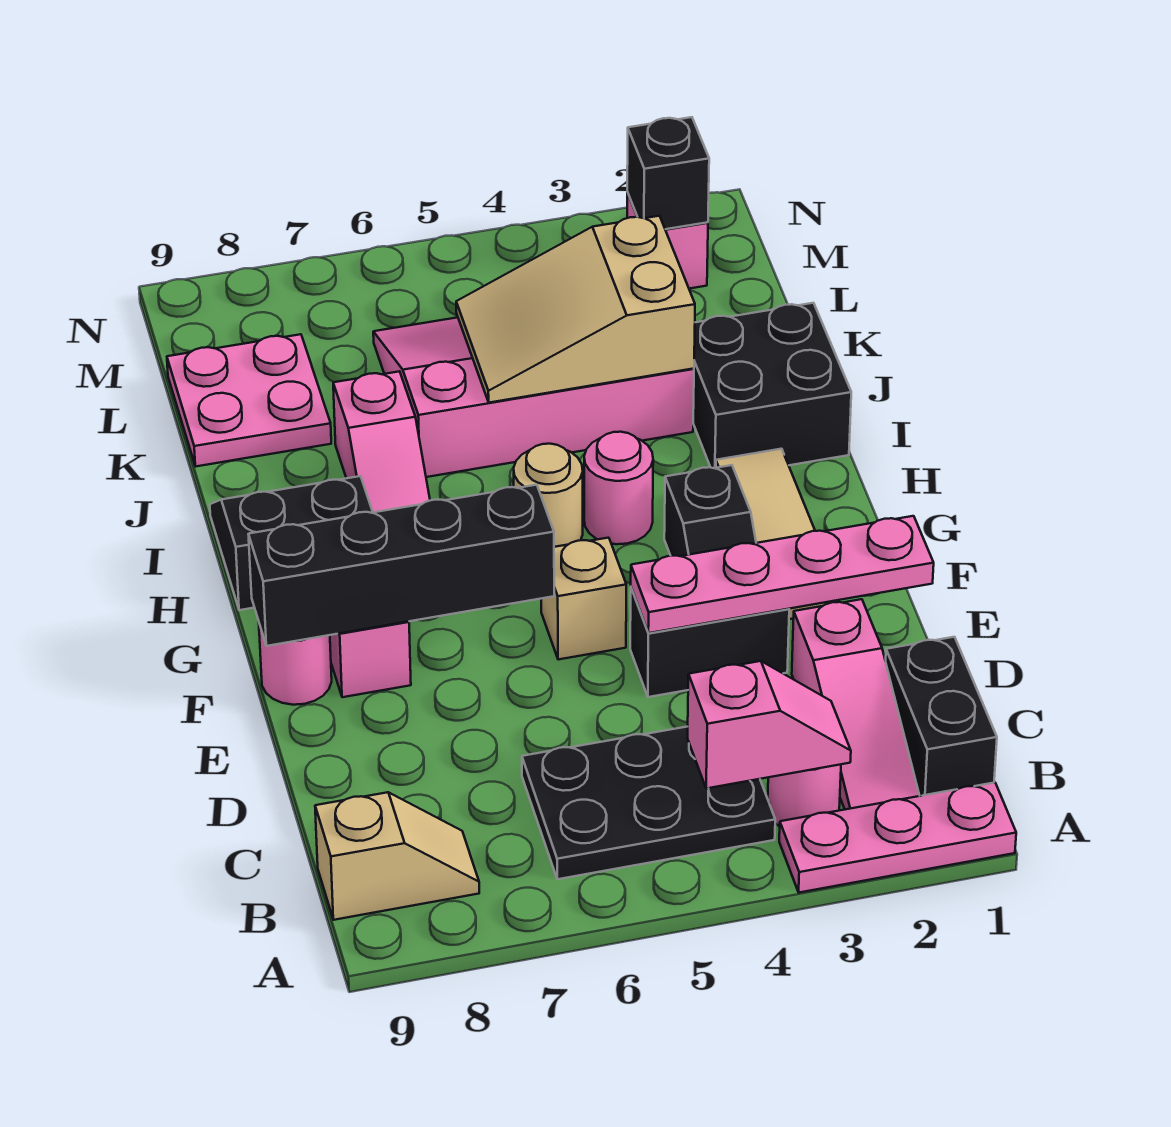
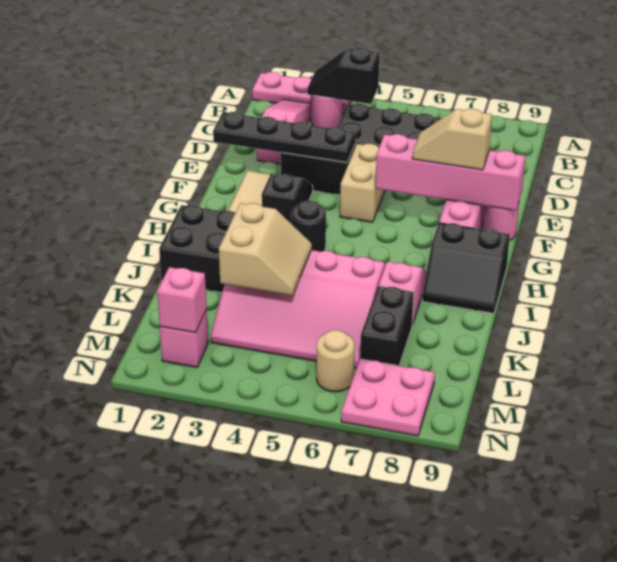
black brick B1:C1 level 1 -> black brick K7:L7 level 1
pink slope B3:B4 level 2 top 4 -> black slope B3:B4 level 2 top 4
tan slope B8:B9 level 1 top 9 -> tan slope F7:F8 level 3 top 8
pink plate E1:E4 level 2 -> black plate E1:E4 level 2
tan brick F5 level 1 -> tan brick E5:F5 level 1
black brick F6:F9 level 2 -> pink brick F6:F9 level 2
pink round brick H4 level 1 -> black round brick H4 level 1
tan round brick H5 level 1 -> tan round brick M6 level 1
tan slope J3:K5 level 2 top 3 -> tan slope J3:K4 level 2 top 3
pink plate K8:L9 level 1 -> pink plate M7:N8 level 1
black brick M2 level 2 -> pink brick M2 level 2

